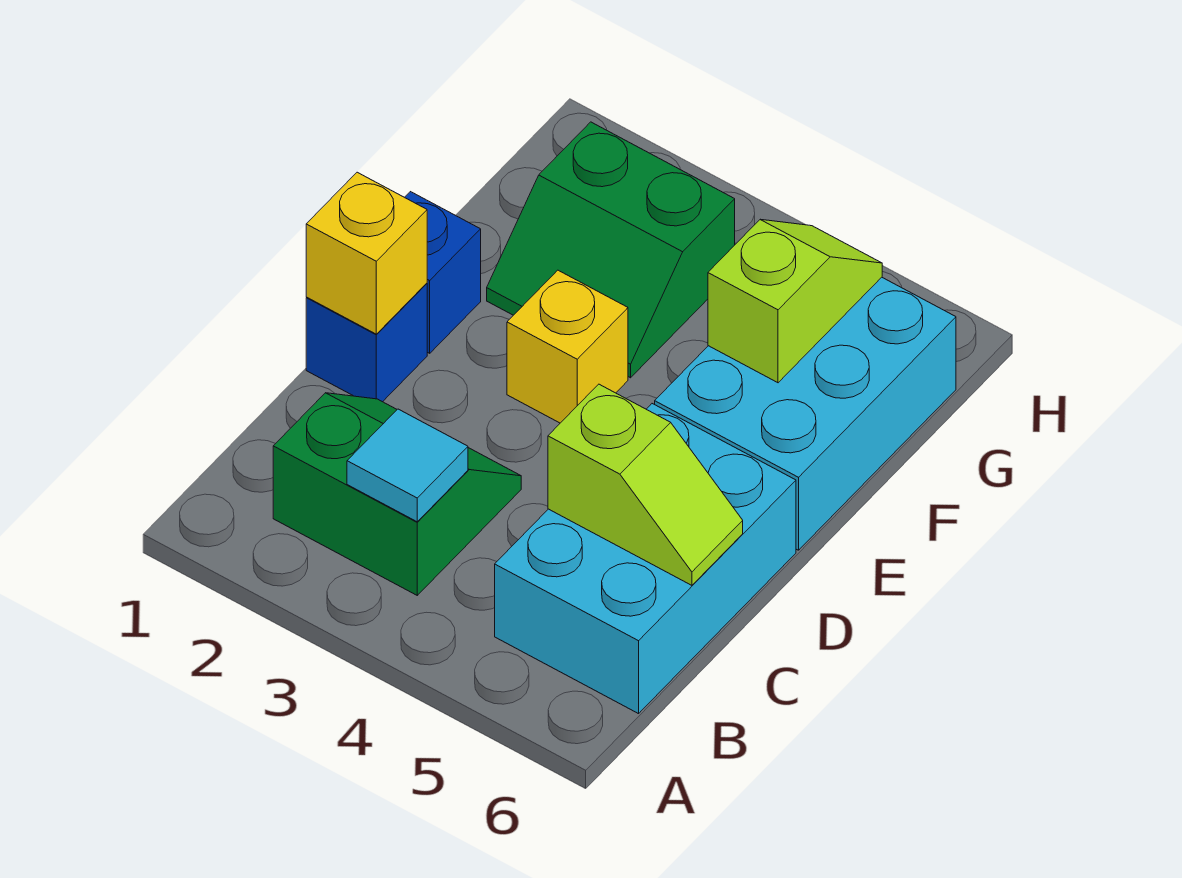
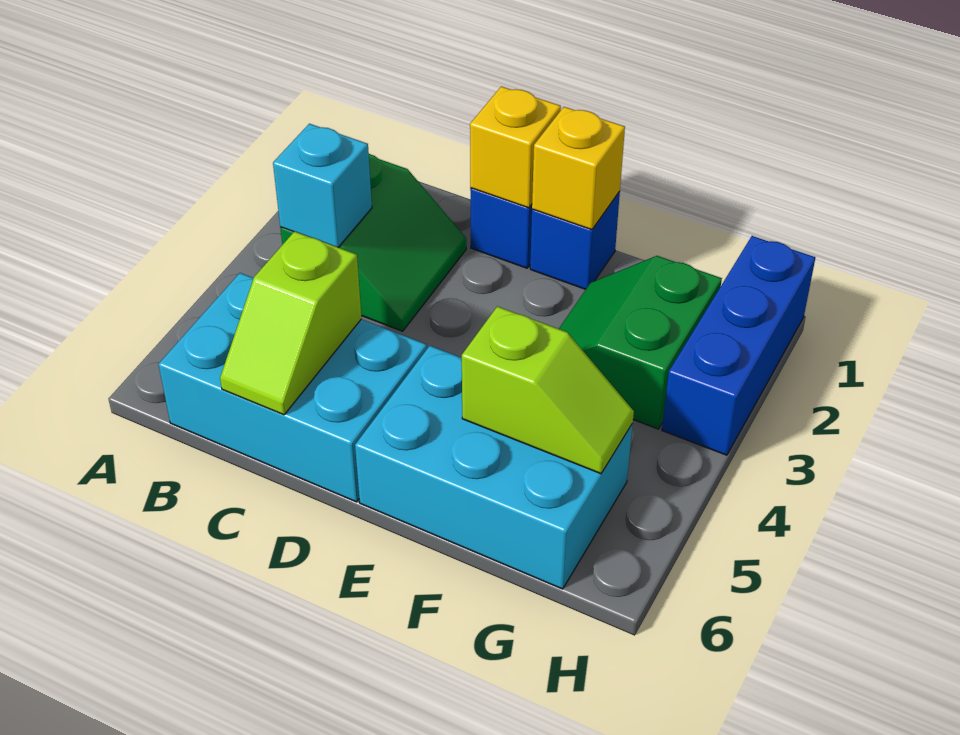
cyan tile B3 level 2 -> cyan brick B3 level 2
yellow brick E3 level 1 -> yellow brick E1 level 2
none -> blue brick H1:H3 level 1

